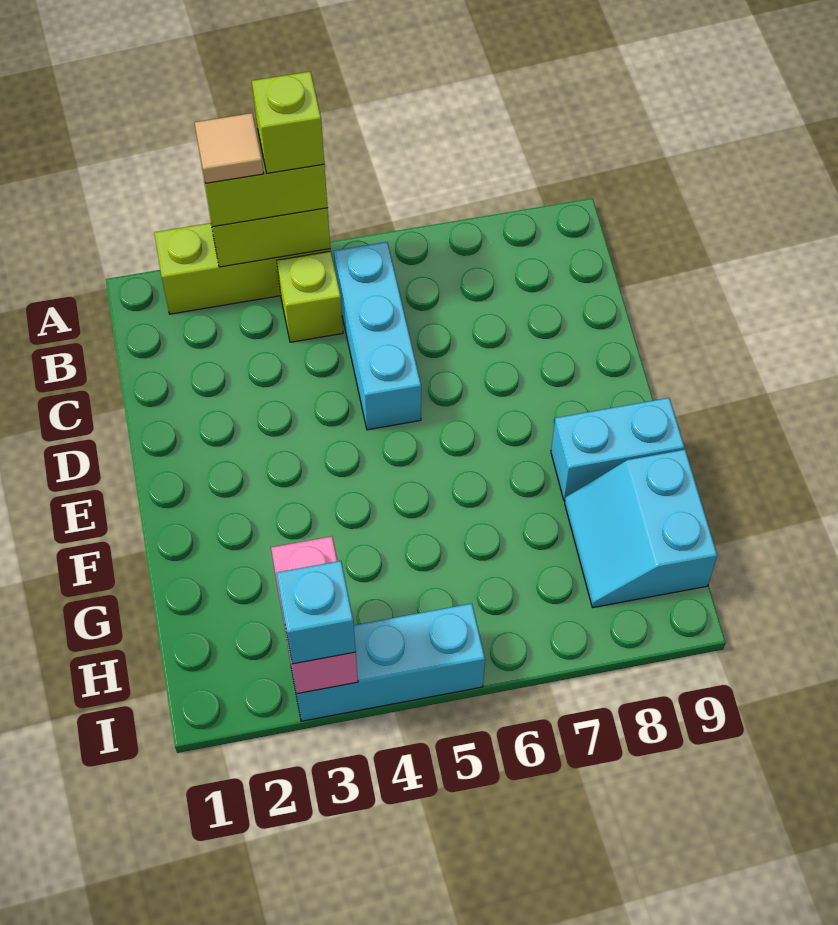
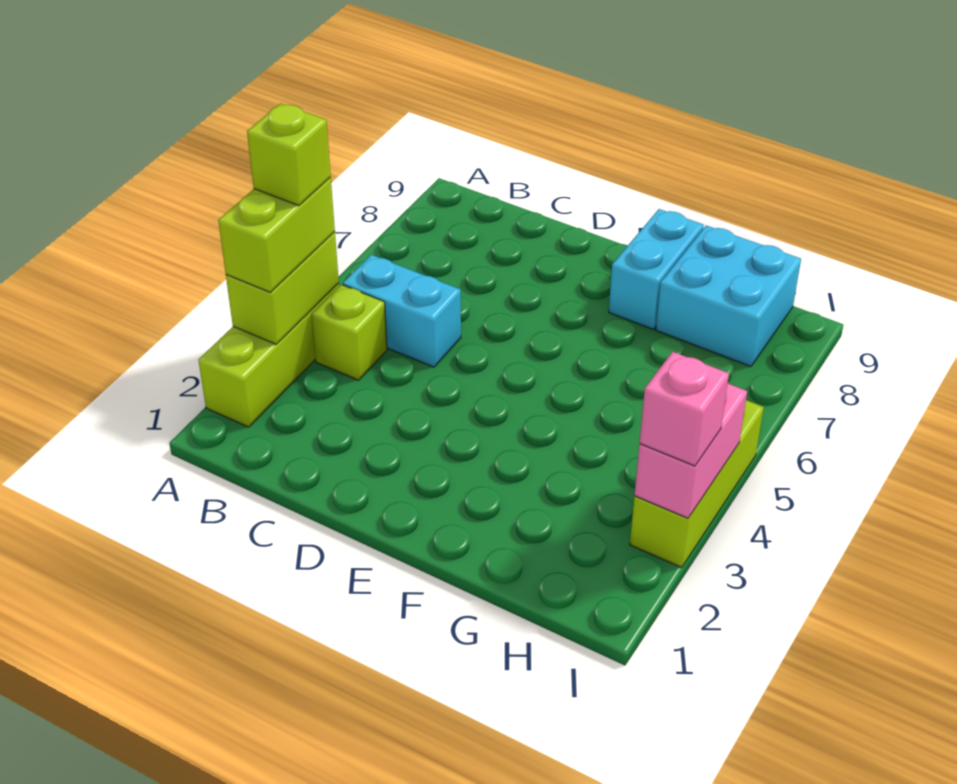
tan tile A3 level 4 -> none
cyan brick B5:D5 level 1 -> cyan brick B5:C5 level 1
cyan slope G8:H9 level 1 top 9 -> cyan brick G8:H9 level 1
pink brick H3:I3 level 2 -> pink brick I3:I4 level 2
cyan brick I3:I5 level 1 -> lime brick I3:I5 level 1
cyan brick I3 level 3 -> pink brick I3 level 3

